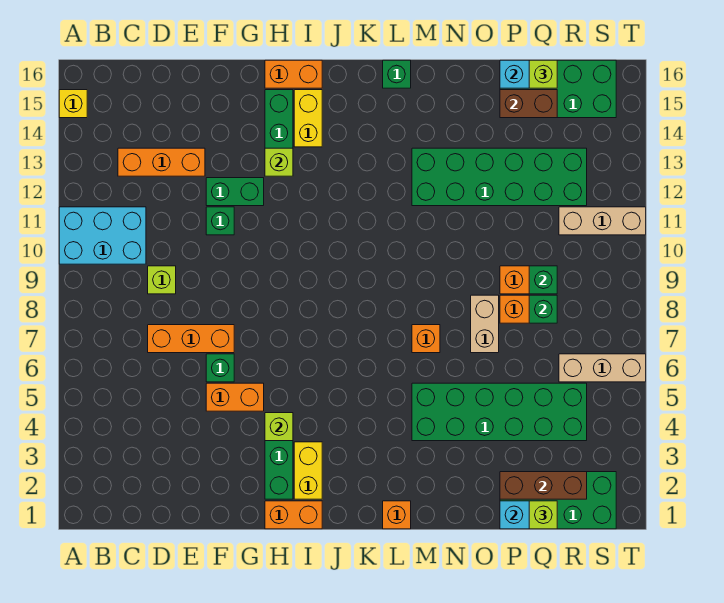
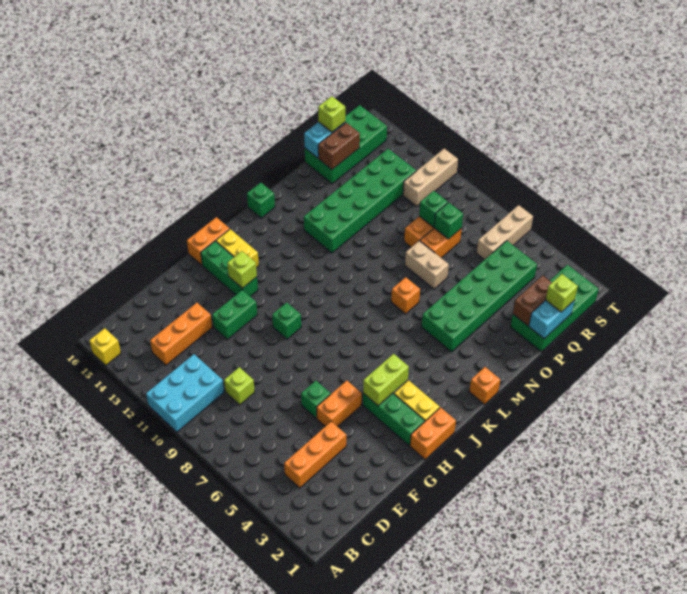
orange brick D7:F7 level 1 -> orange brick C4:E4 level 1
green brick F11 level 1 -> green brick H10 level 1
lime brick H4 level 2 -> lime brick H4:I4 level 2
brown brick P2:R2 level 2 -> brown brick P2:Q2 level 2

